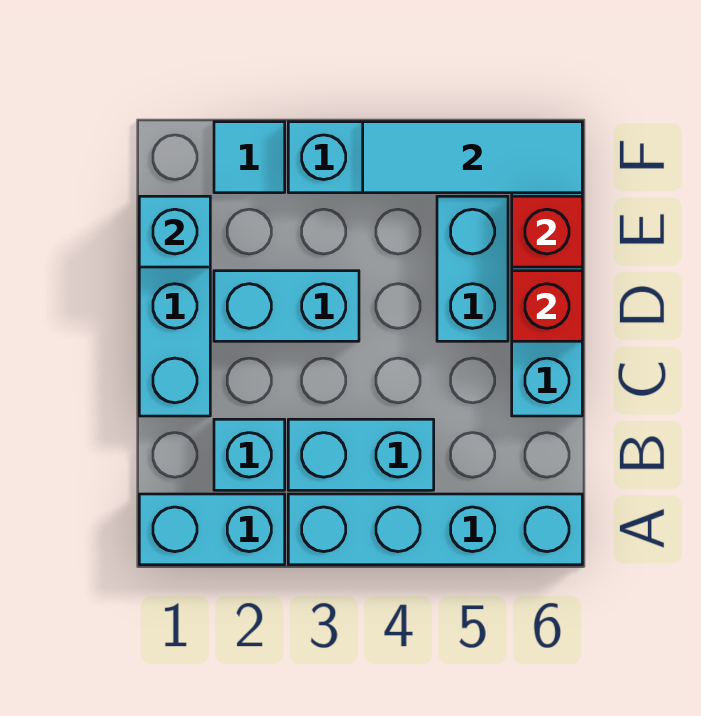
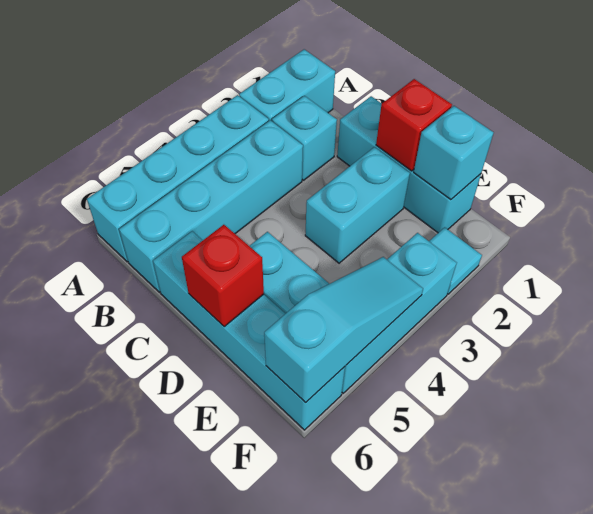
cyan brick B3:B4 level 1 -> cyan brick B3:B6 level 1
red brick E6 level 2 -> red brick D1 level 2
cyan tile F4:F6 level 2 -> cyan slope F4:F6 level 2 top 6

